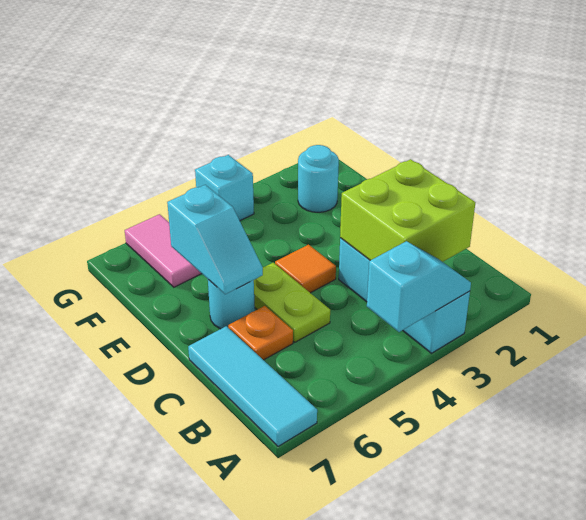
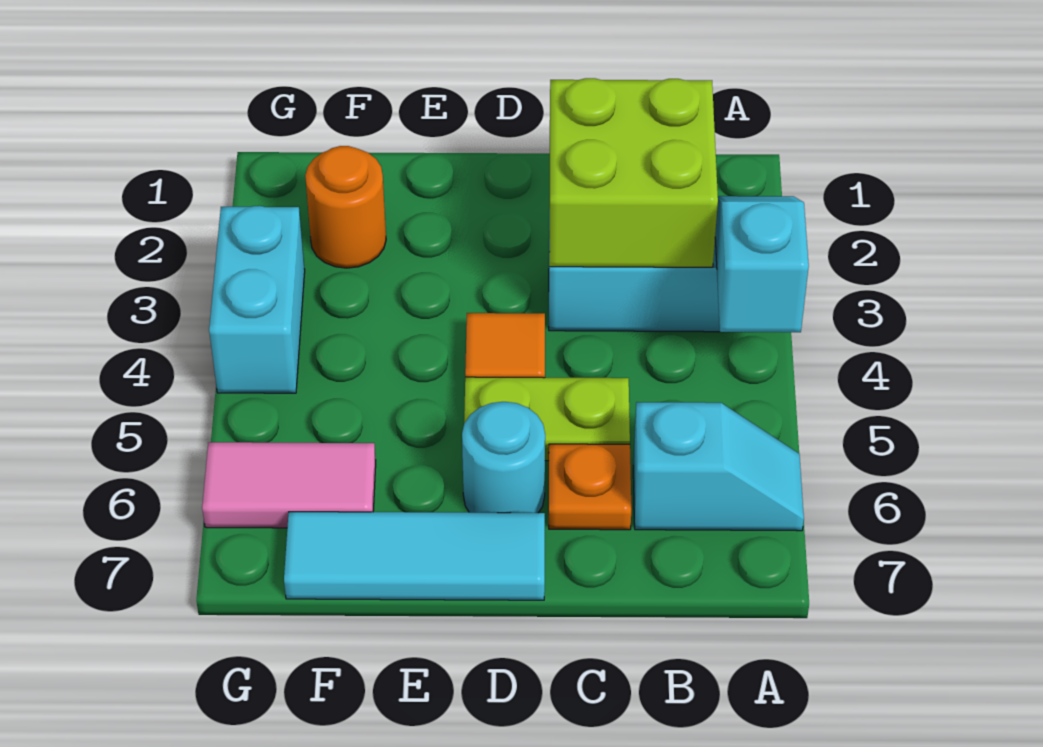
cyan tile A7:C7 level 1 -> cyan tile D7:F7 level 1
cyan slope D6:E6 level 2 top E -> cyan slope A6:B6 level 1 top B
cyan round brick F2 level 1 -> orange round brick F2 level 1
cyan brick G4 level 1 -> cyan brick G3:G4 level 1

